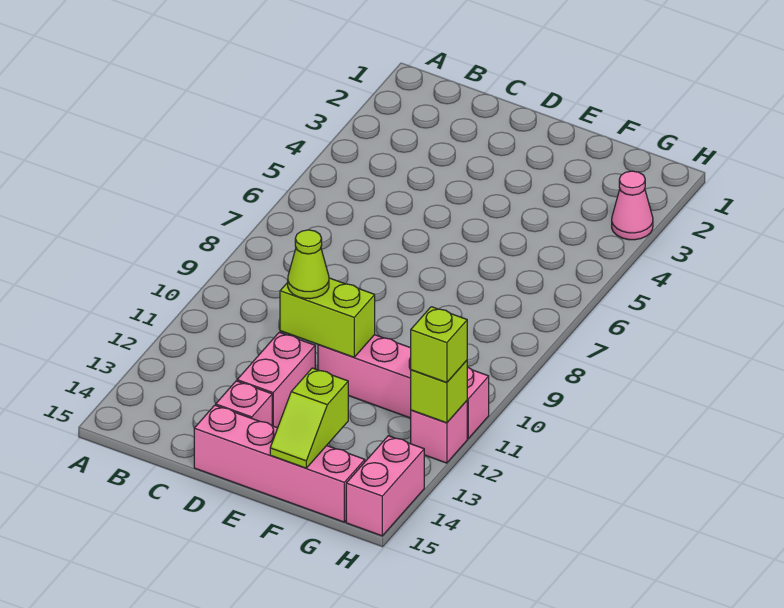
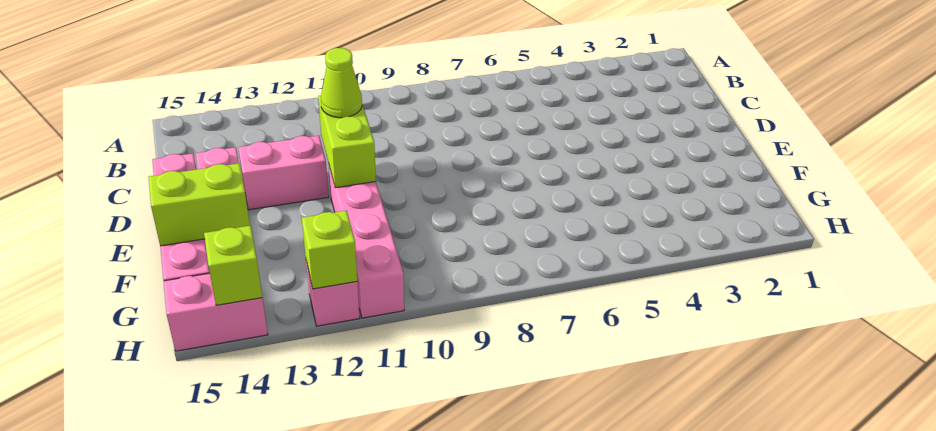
lime slope F14:F15 level 2 top 14 -> lime brick F14:F15 level 2
pink cone H3 level 1 -> none
lime brick H12 level 3 -> lime brick H14 level 2

